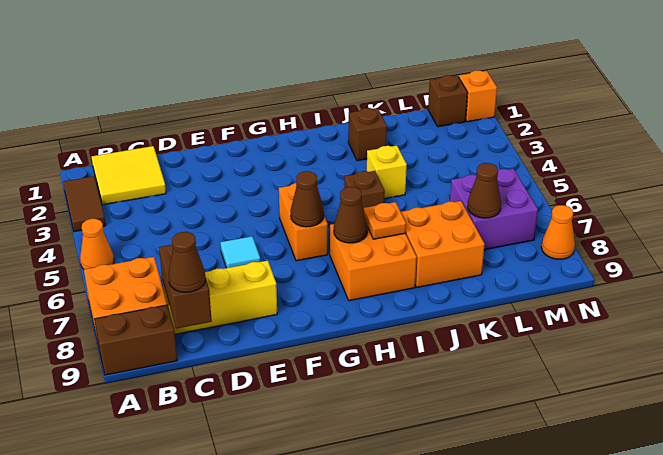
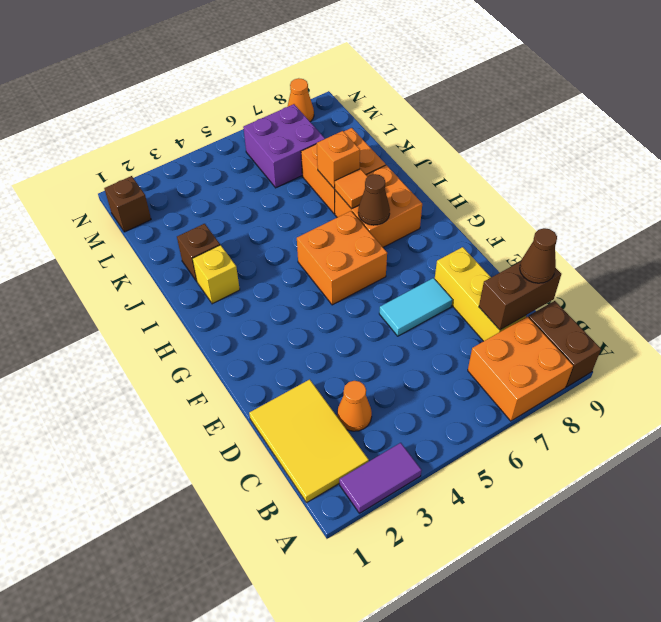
brown tile A2:A3 level 1 -> purple tile A2:A3 level 1
orange cone A5 level 1 -> orange cone C3 level 1
yellow tile B1:C2 level 1 -> yellow tile B1:D2 level 1
cyan tile E6 level 1 -> cyan tile E6:E7 level 1
orange brick G5:G6 level 1 -> orange brick G5:H6 level 1
brown cone G6 level 2 -> none
brown brick I5 level 1 -> none
orange plate I7 level 2 -> orange tile I7 level 2
yellow brick J4 level 1 -> yellow brick I2 level 1
brown cone L7 level 2 -> none
orange brick N1 level 1 -> orange brick J7 level 2

